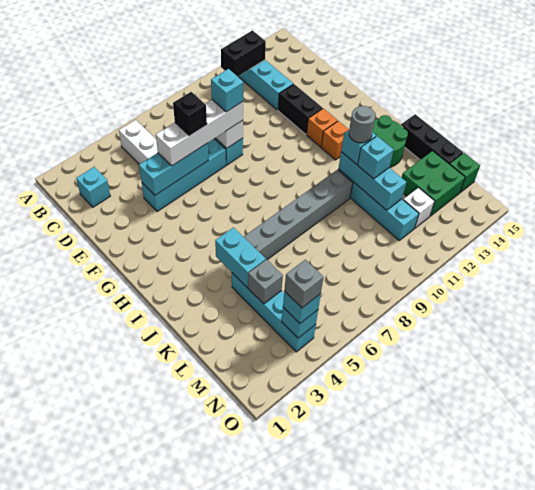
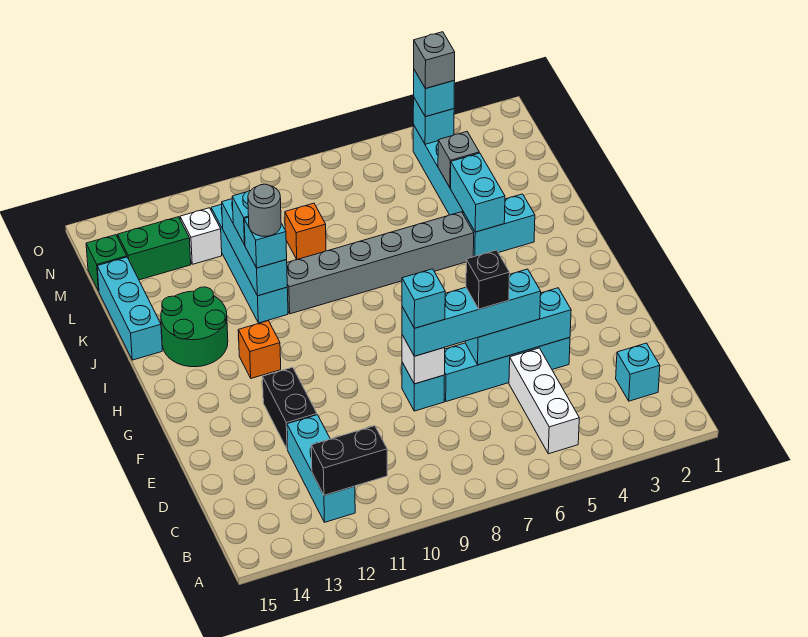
white brick E5:E8 level 3 -> cyan brick E5:E8 level 3
orange brick G12 level 1 -> orange brick L9 level 1
none -> cyan brick J3:J4 level 1
black brick J15:L15 level 1 -> cyan brick J15:L15 level 1
green brick L13:M14 level 1 -> green brick M13:M14 level 1

